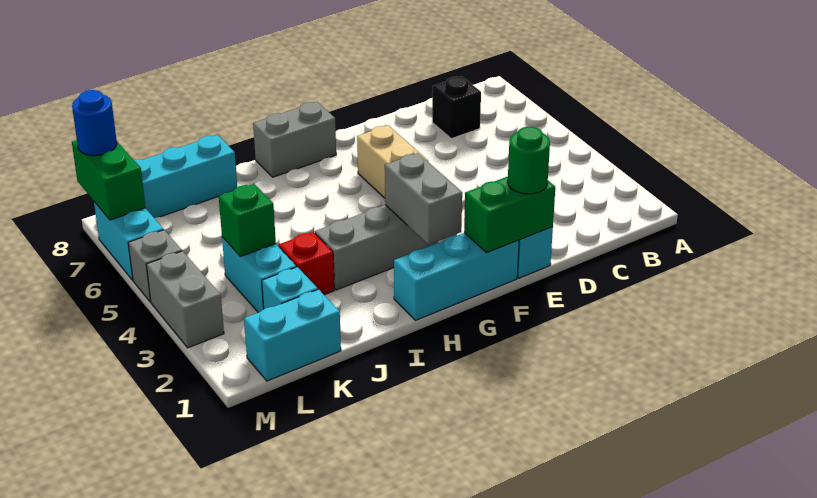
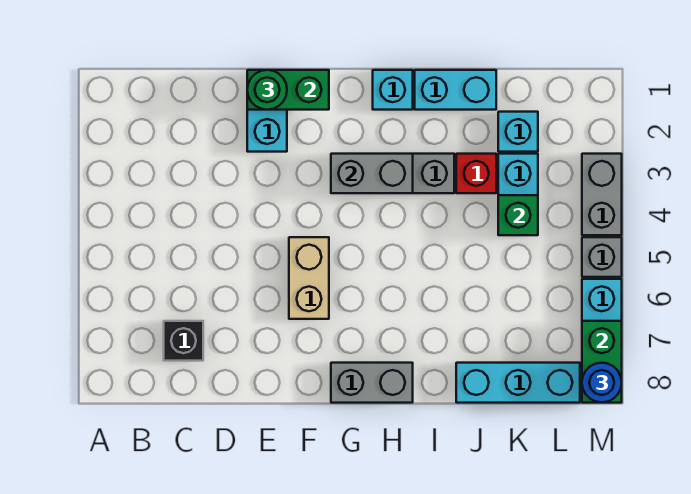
cyan brick F1:H1 level 1 -> cyan brick H1 level 1
grey brick G2:G3 level 2 -> grey brick G3:H3 level 2
cyan brick K1:L1 level 1 -> cyan brick I1:J1 level 1

